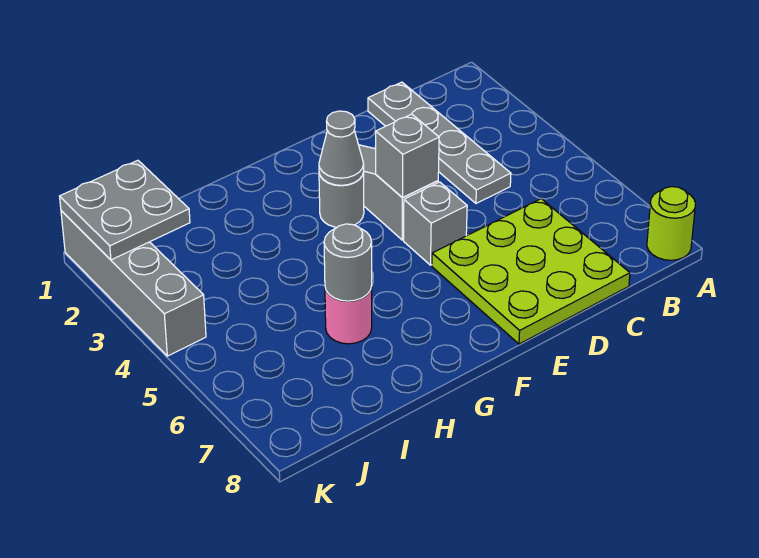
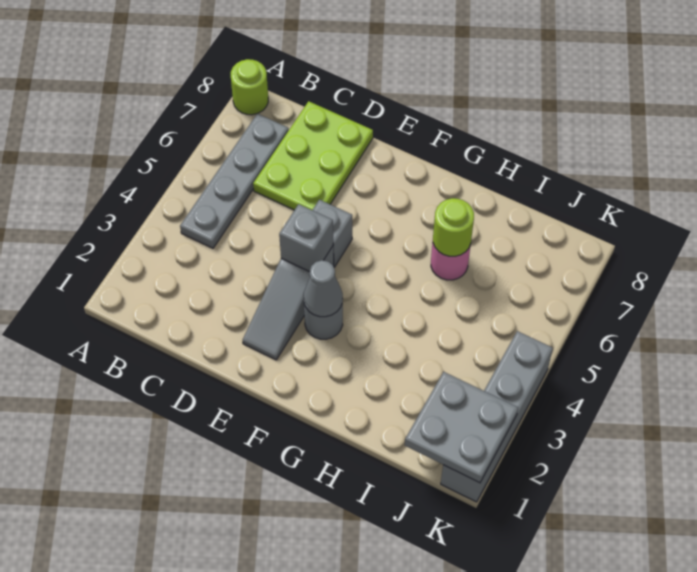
grey plate C1:C4 level 1 -> grey plate B4:B7 level 1
lime plate C6:E8 level 1 -> lime plate C6:D8 level 1
grey round brick H6 level 2 -> lime round brick H6 level 2

